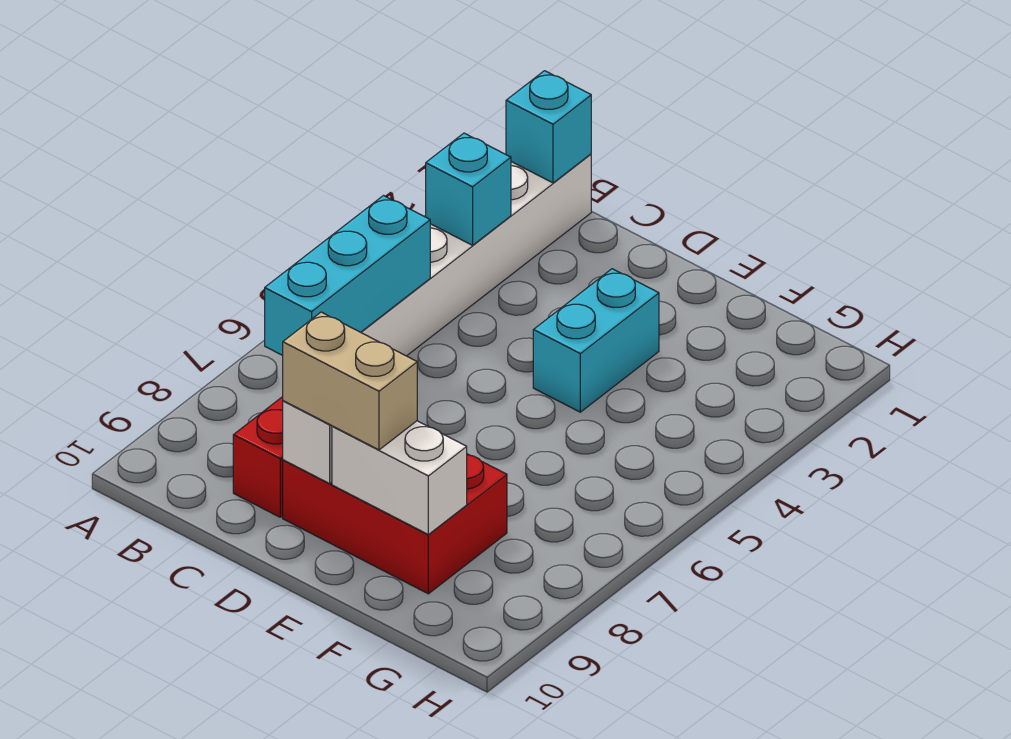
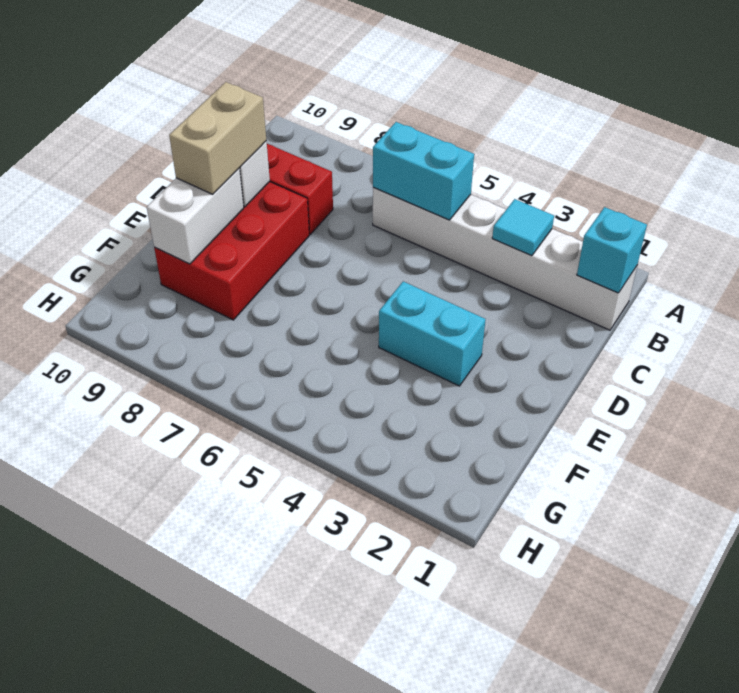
cyan brick B3 level 2 -> cyan tile B3 level 2
cyan brick B5:B7 level 2 -> cyan brick B5:B6 level 2

